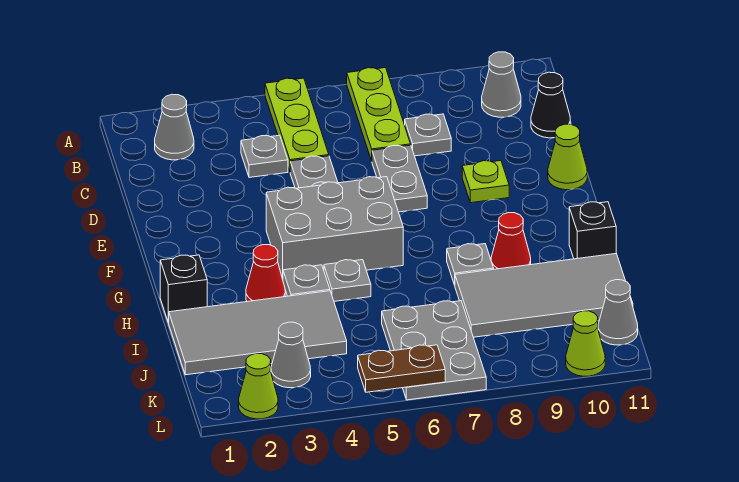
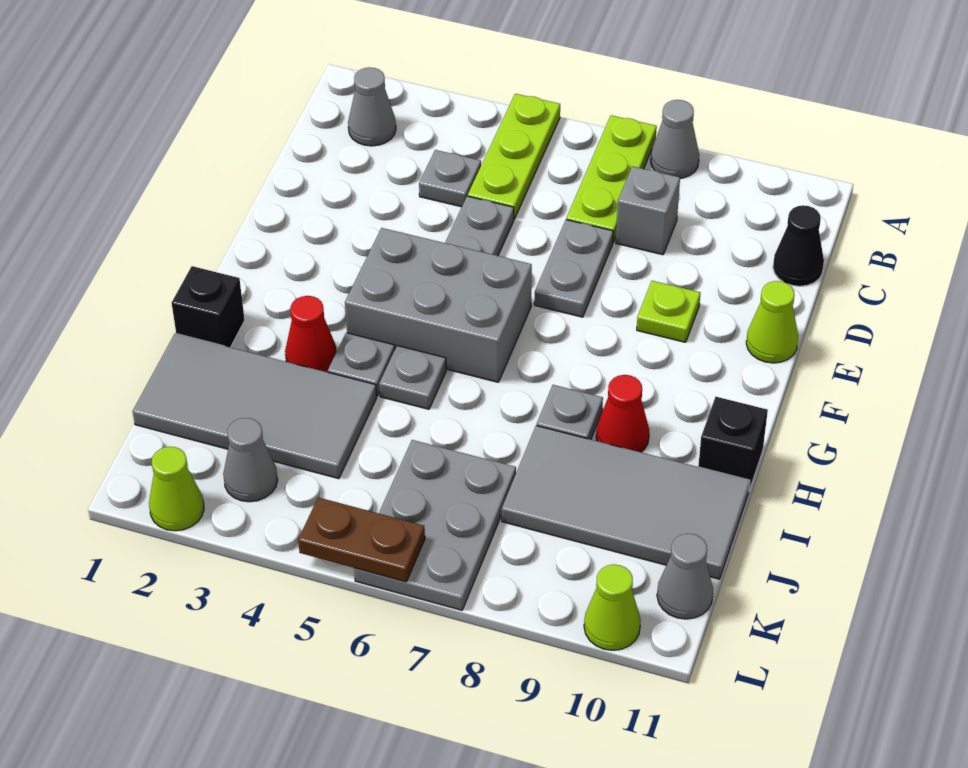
grey cone B10 level 1 -> grey cone A8 level 1
grey plate C8 level 1 -> grey brick C8 level 1

